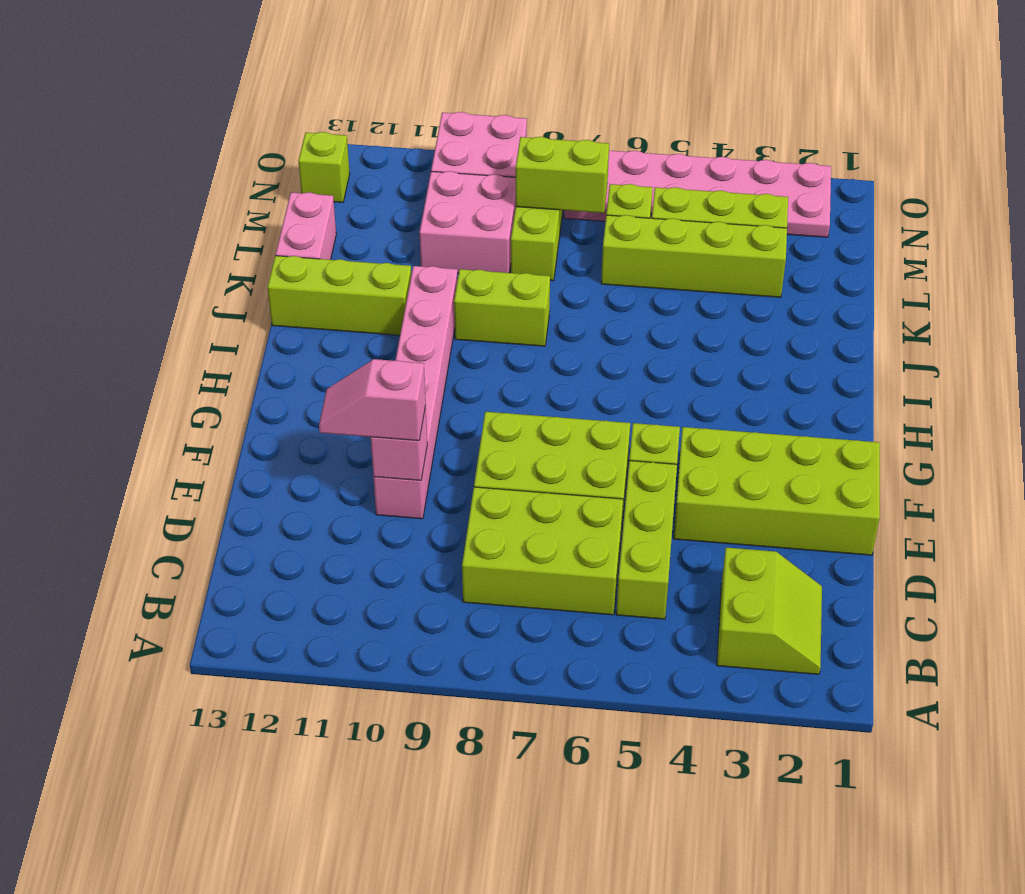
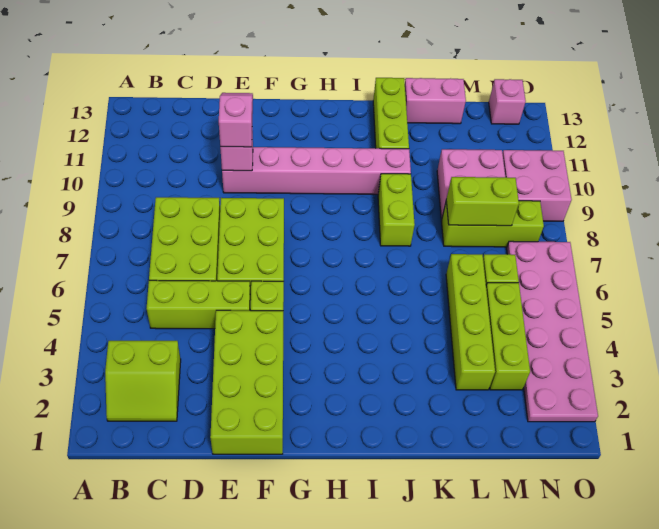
lime brick M7:M8 level 2 -> lime brick L8:M8 level 2
lime brick N13 level 1 -> pink brick N13 level 1

